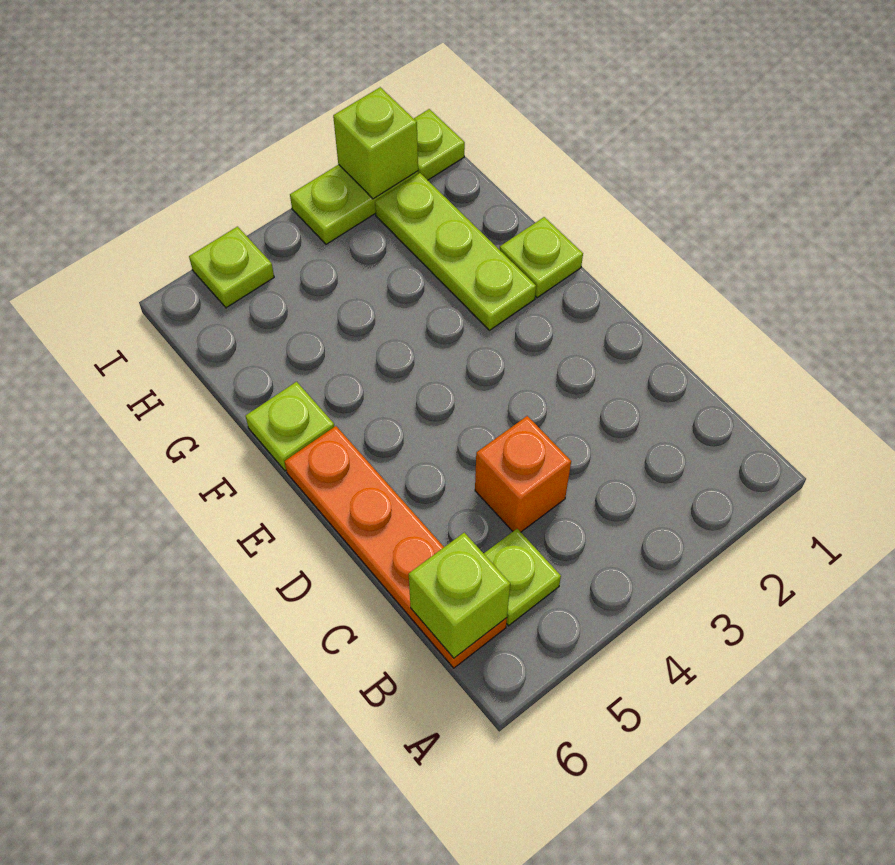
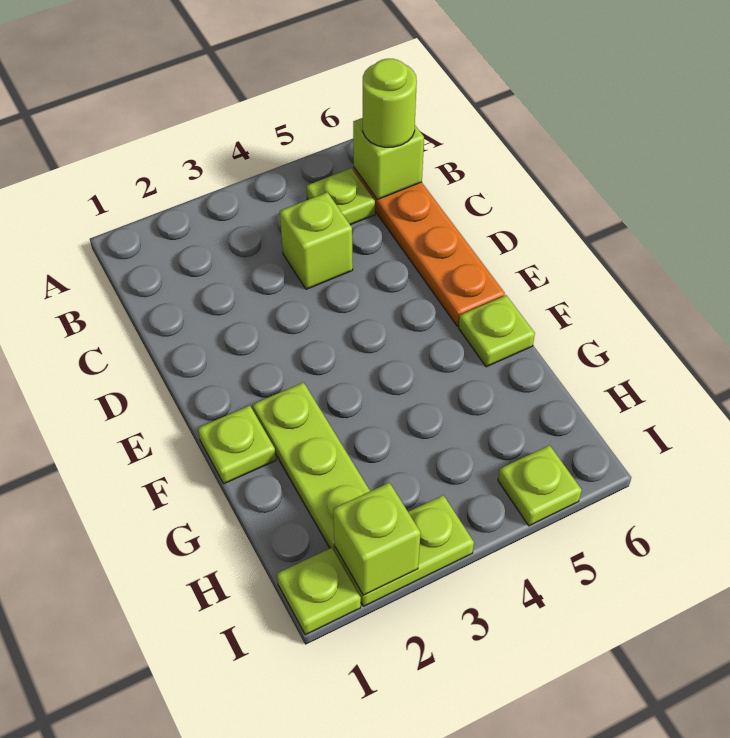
none -> lime round brick B6 level 3
orange brick C4 level 1 -> lime brick C4 level 1

